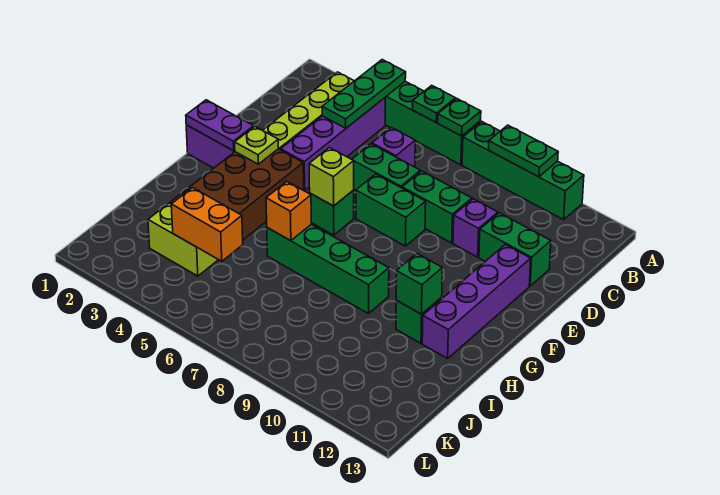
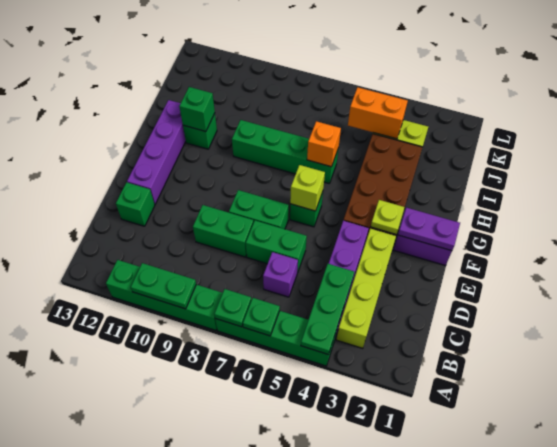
purple brick D10 level 1 -> none
green brick D11:D12 level 1 -> green brick D12 level 1

